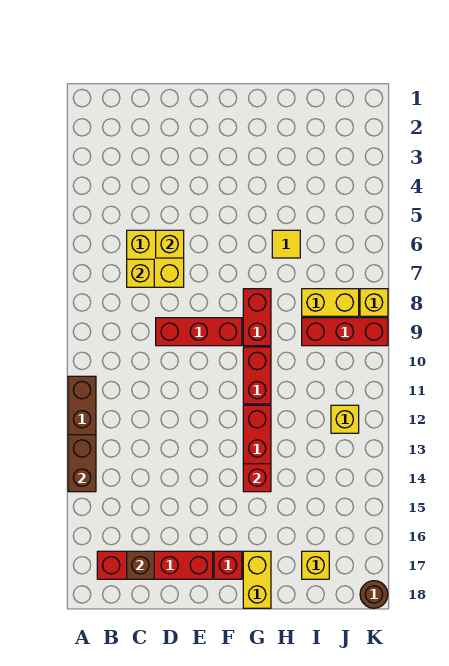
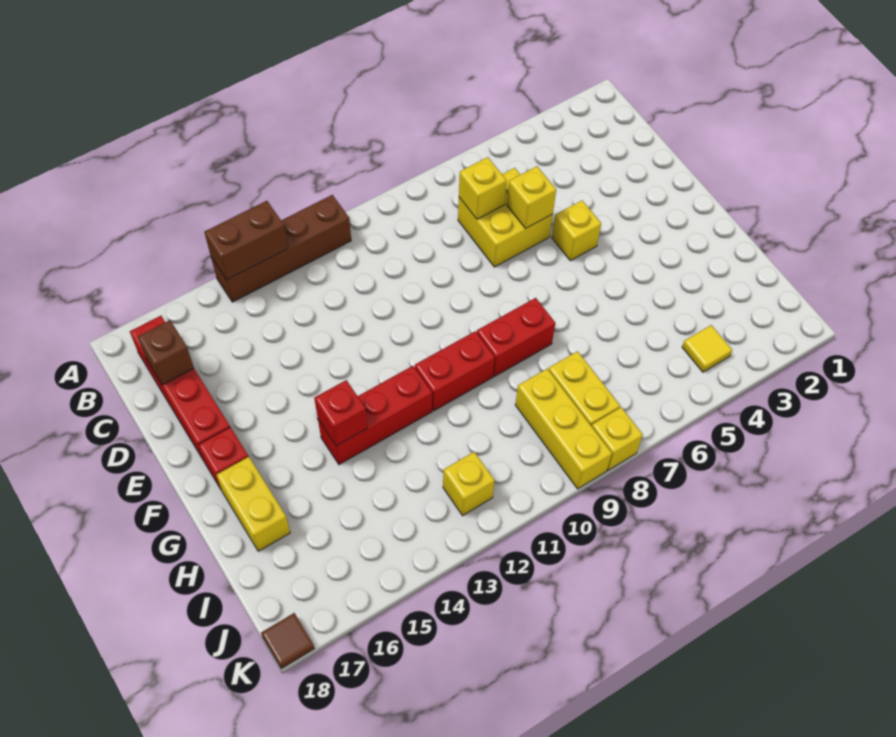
red brick D9:F9 level 1 -> none
yellow brick G17:G18 level 1 -> yellow brick G17:H17 level 1
yellow tile H6 level 1 -> yellow tile J4 level 1
red brick I9:K9 level 1 -> yellow brick I9:K9 level 1
yellow brick I17 level 1 -> yellow brick E5 level 1
brown round brick K18 level 1 -> brown tile K18 level 1

